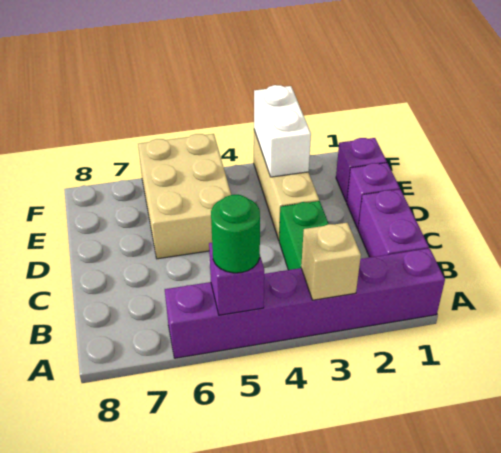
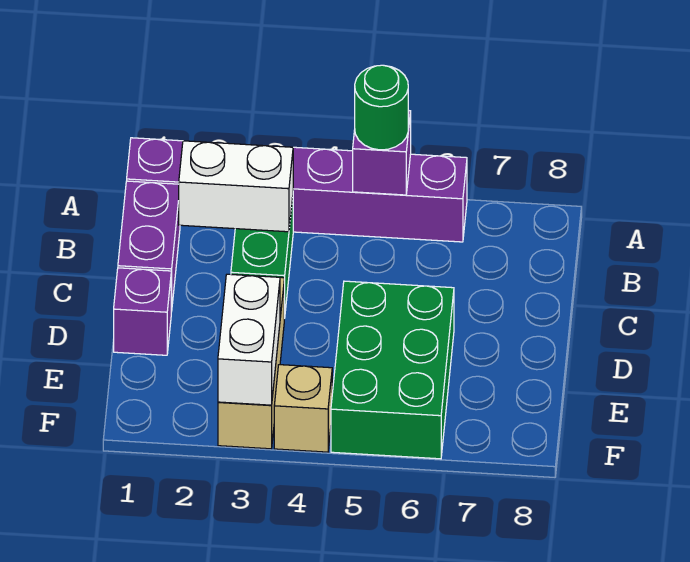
tan brick A3 level 2 -> tan brick F4 level 1
none -> white brick B2:B3 level 2
tan brick D5:F6 level 1 -> green brick D5:F6 level 1
purple brick E1 level 1 -> none

